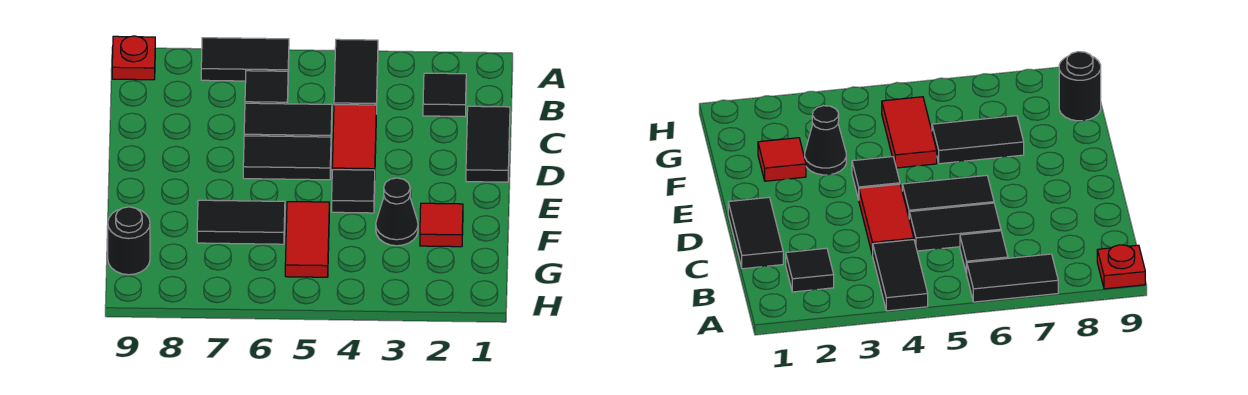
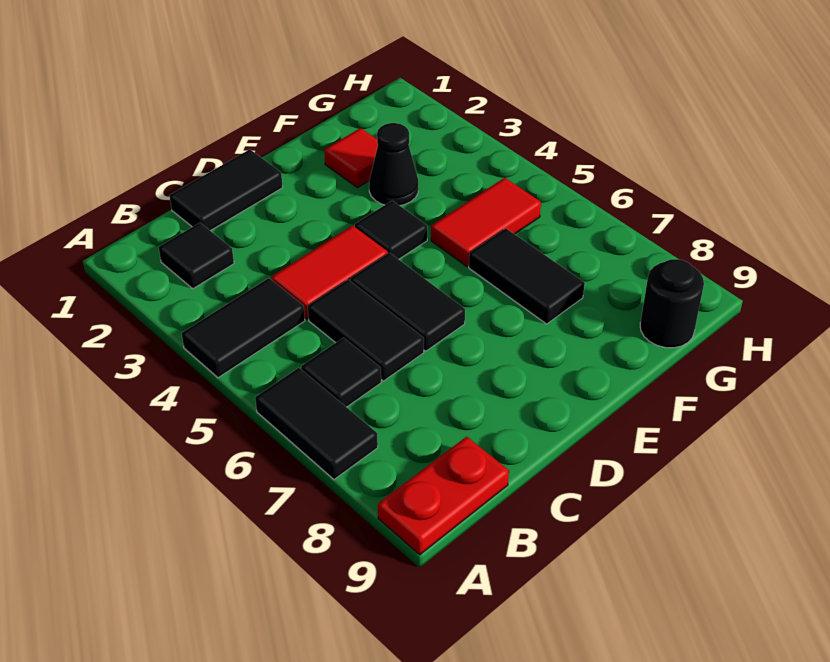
red plate A9 level 1 -> red plate A9:B9 level 1

